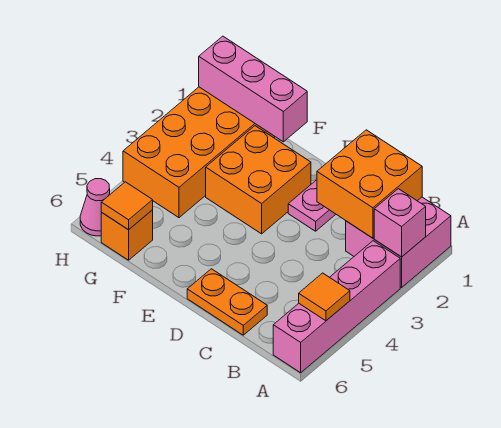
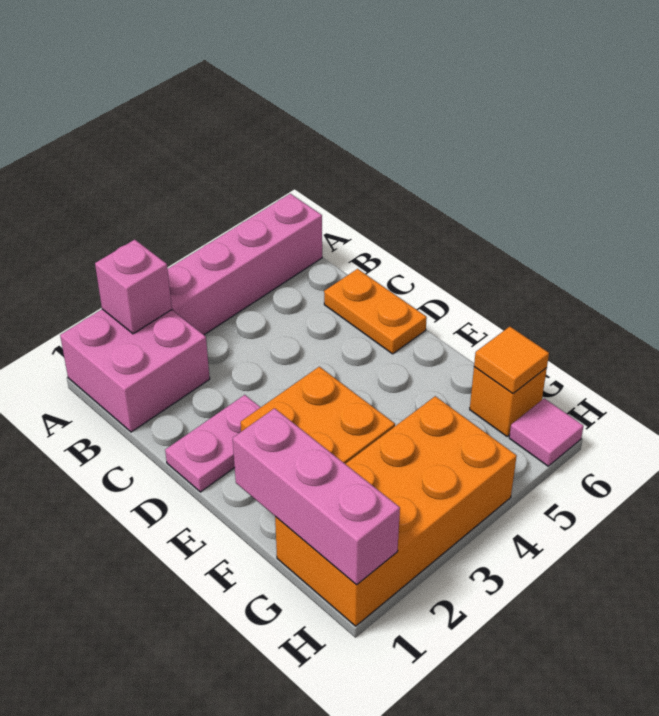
orange tile A5 level 2 -> none
orange brick B1:C2 level 2 -> none
pink cone H6 level 1 -> pink tile H6 level 1

